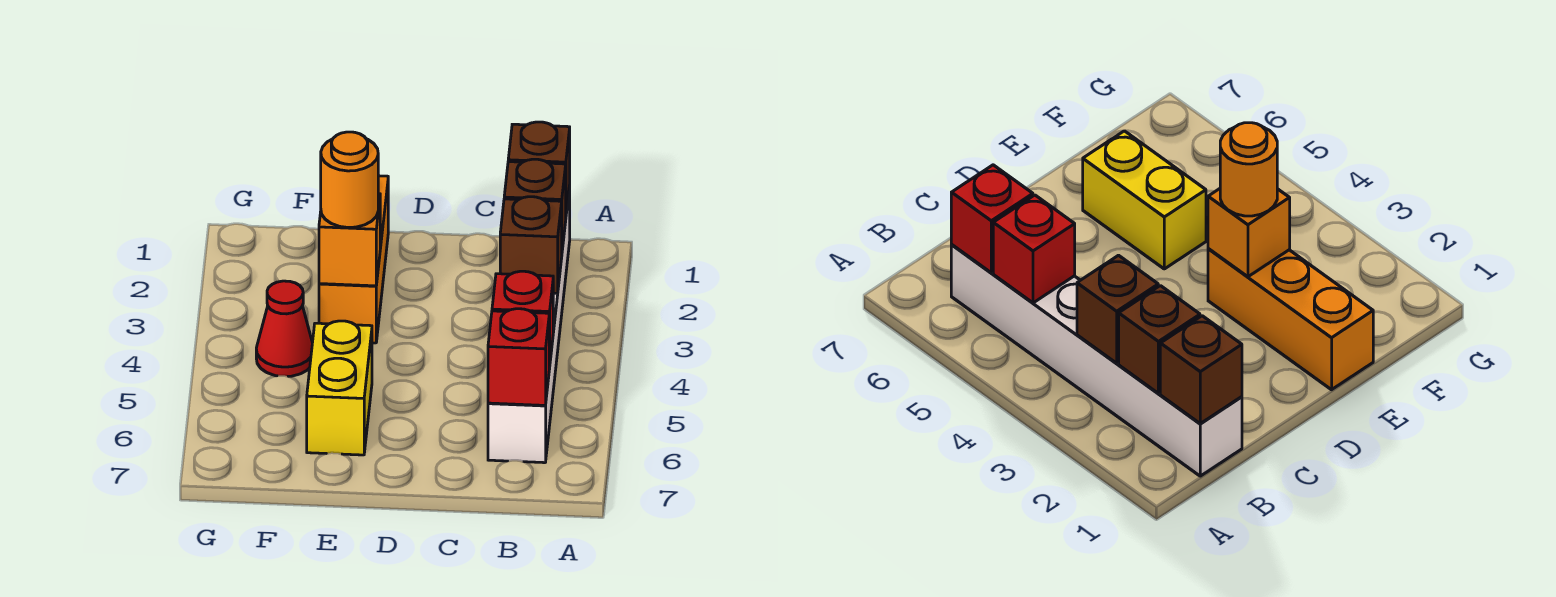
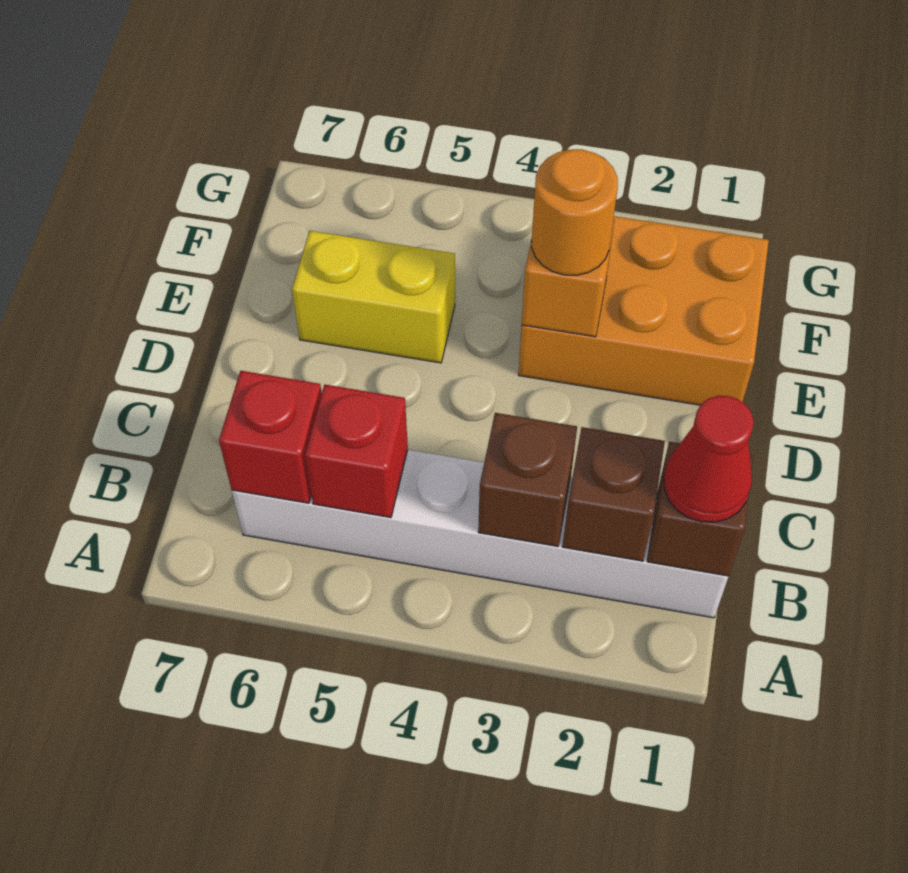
orange brick E1:E3 level 1 -> orange brick E1:F3 level 1
red cone F4 level 1 -> red cone B1 level 3

